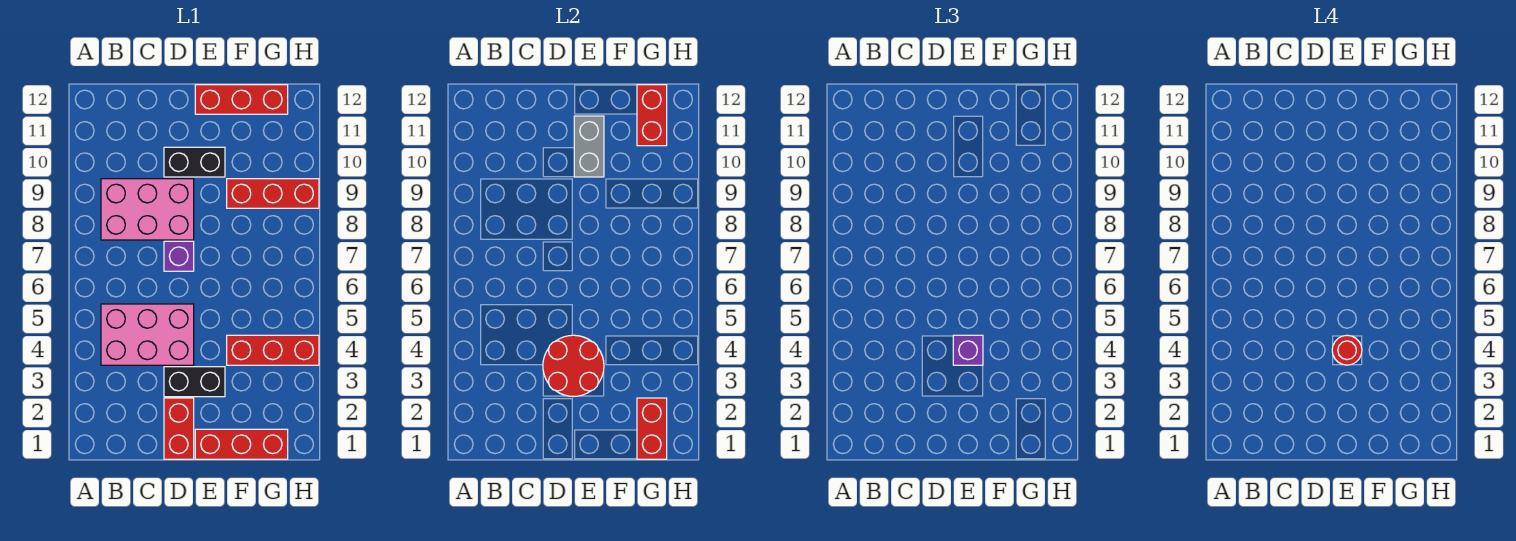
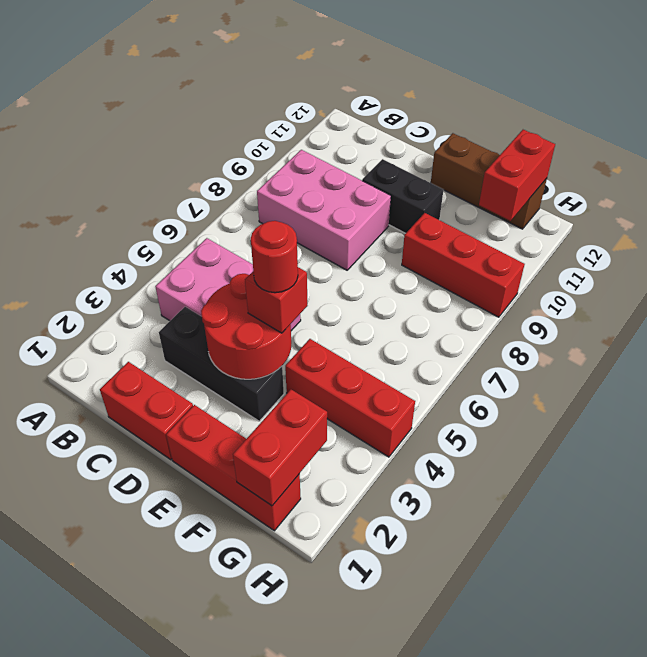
red brick D1:D2 level 1 -> red brick C1:D1 level 1
black brick D3:E3 level 1 -> black brick C3:E3 level 1
purple brick D7 level 1 -> none
purple brick E4 level 3 -> red brick E4 level 3
grey brick E10:E11 level 2 -> none
red brick E12:G12 level 1 -> brown brick E12:G12 level 1

